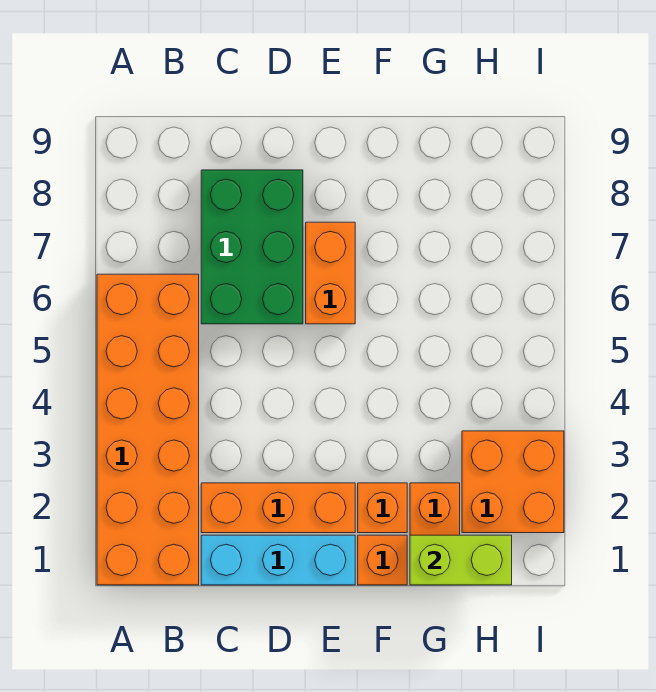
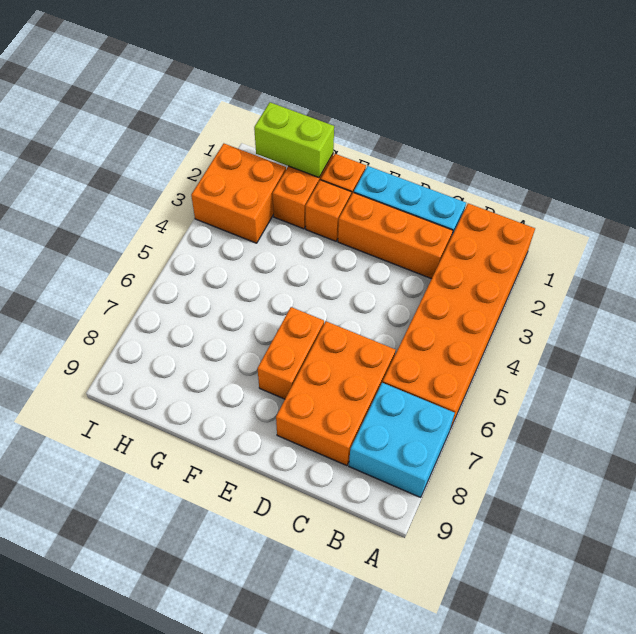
none -> cyan brick A7:B8 level 1
green brick C6:D8 level 1 -> orange brick C6:D8 level 1

